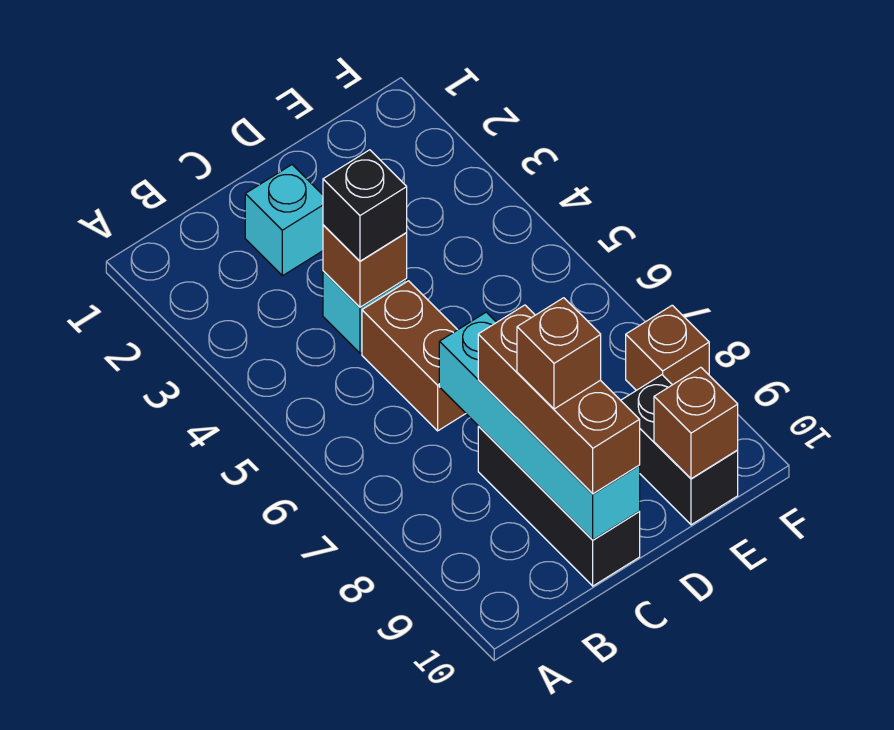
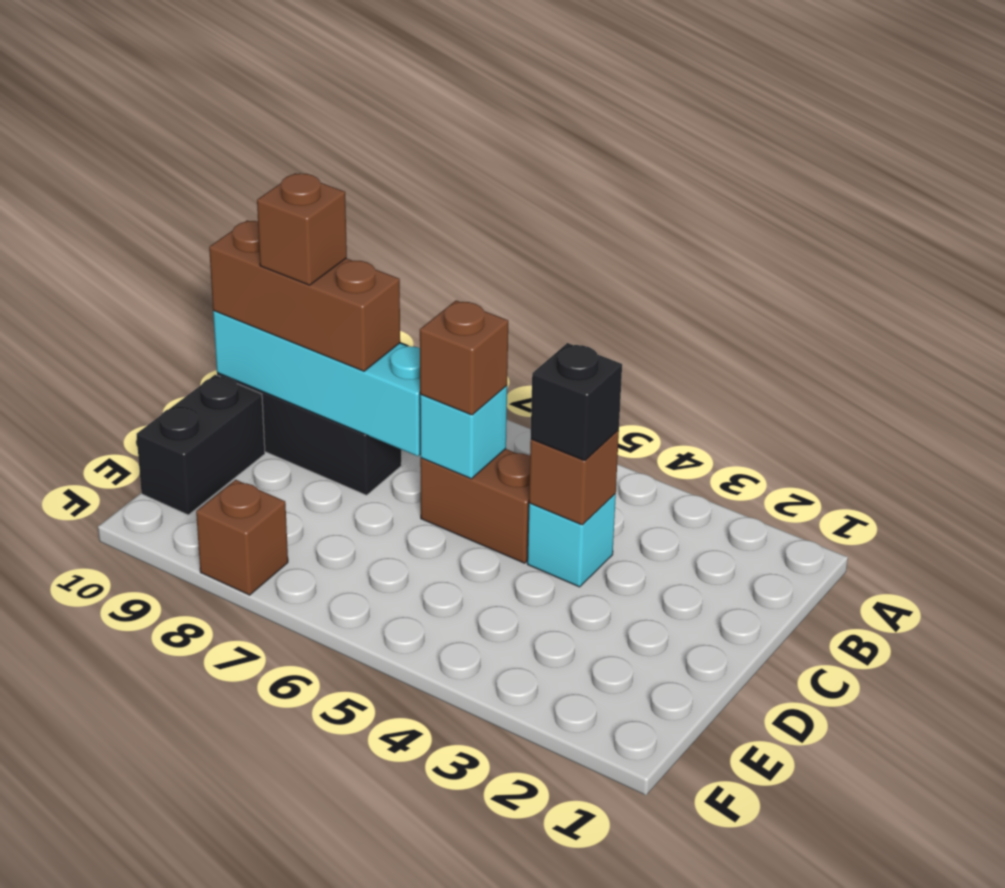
cyan brick C2 level 1 -> cyan brick C6 level 2
black brick E9:E10 level 1 -> black brick D10:E10 level 1
brown brick E10 level 2 -> brown brick C6 level 3

